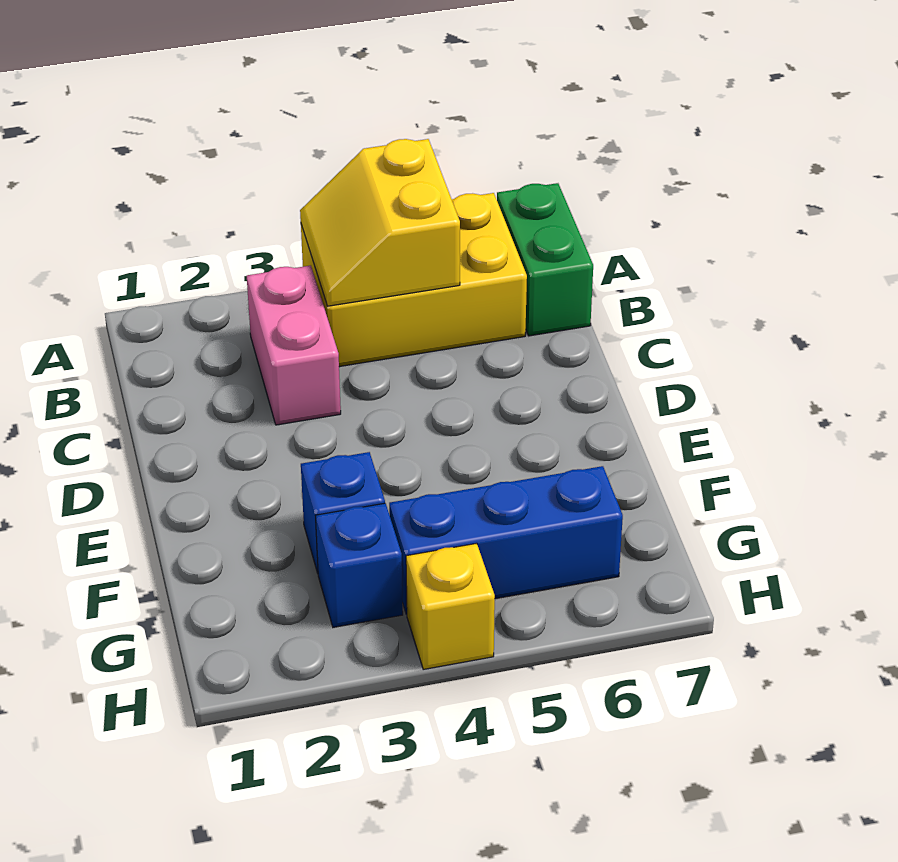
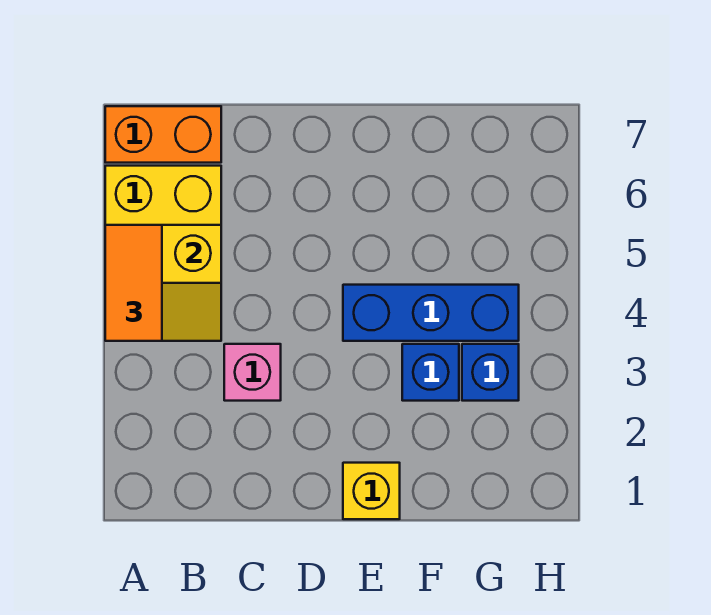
none -> orange tile A4:A5 level 3
green brick A7:B7 level 1 -> orange brick A7:B7 level 1
pink brick B3:C3 level 1 -> pink brick C3 level 1
blue brick G4:G6 level 1 -> blue brick E4:G4 level 1
yellow brick H4 level 1 -> yellow brick E1 level 1

